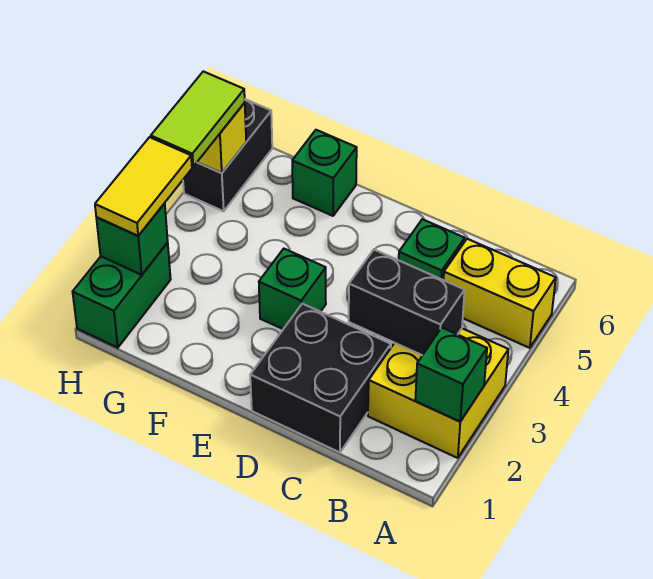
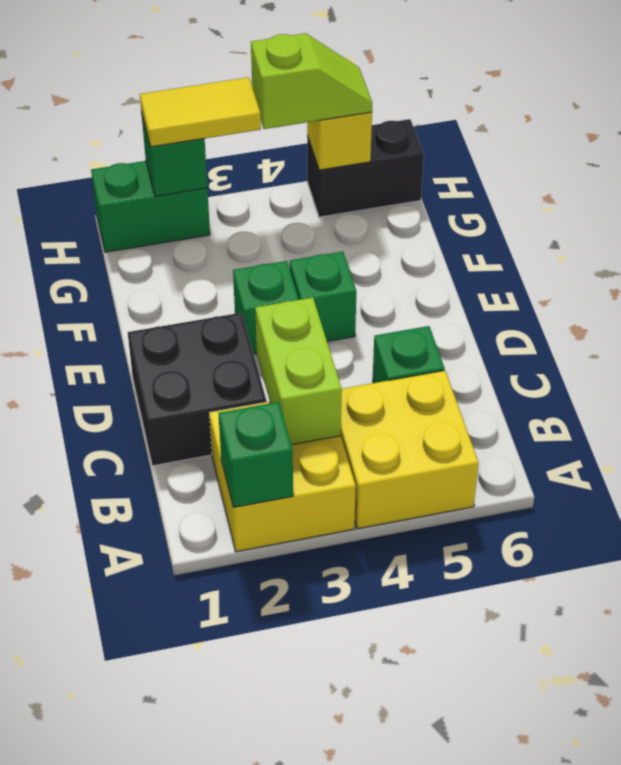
yellow brick A5:B5 level 1 -> yellow brick A4:B5 level 1
black brick B3:C3 level 2 -> lime brick B3:C3 level 2
green brick F6 level 1 -> green brick E4 level 1
lime tile H4:H5 level 3 -> lime slope H4:H5 level 3 top 4

